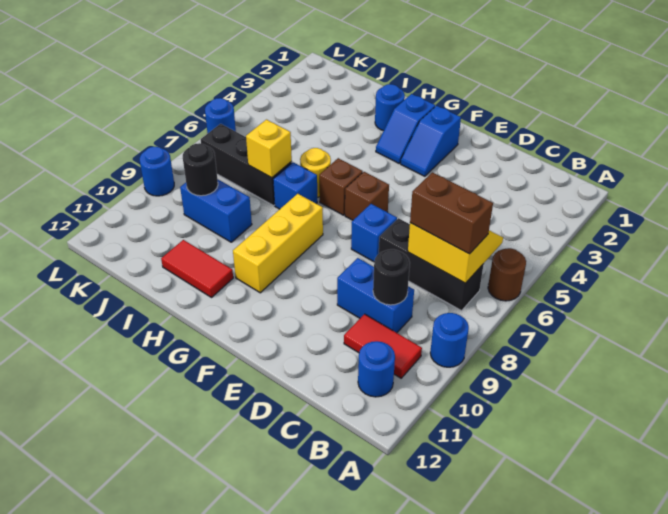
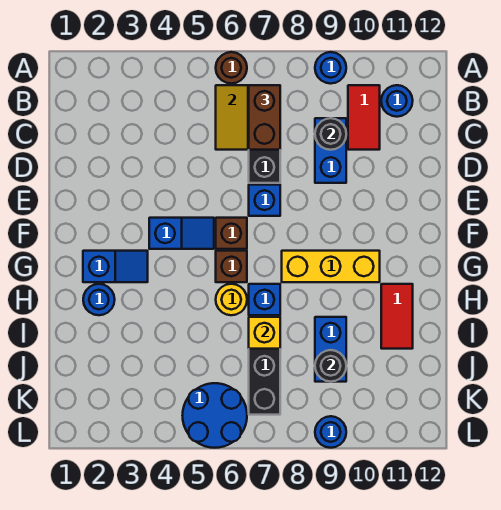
blue slope F2:F3 level 1 top 2 -> blue slope F4:F5 level 1 top 4
blue round brick L6 level 1 -> blue round brick K5:L6 level 1

